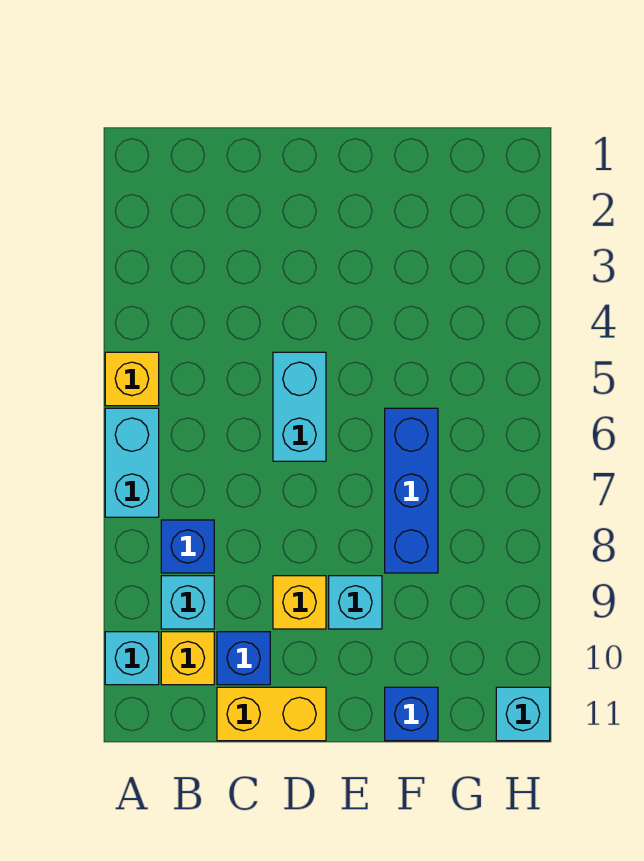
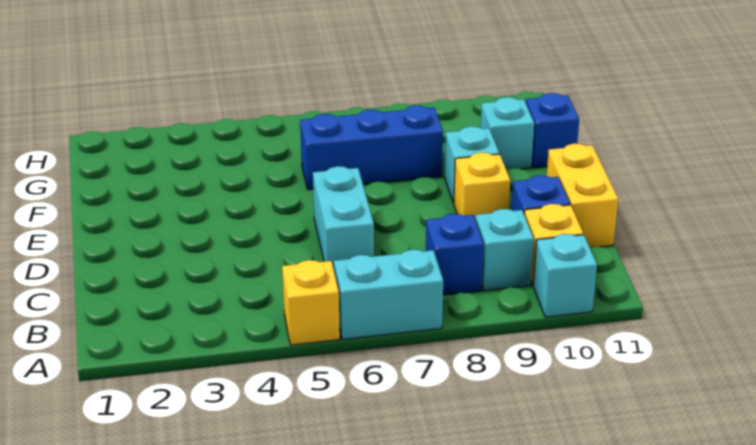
cyan brick D5:D6 level 1 -> cyan brick C6:D6 level 1
cyan brick H11 level 1 -> cyan brick F10 level 1

